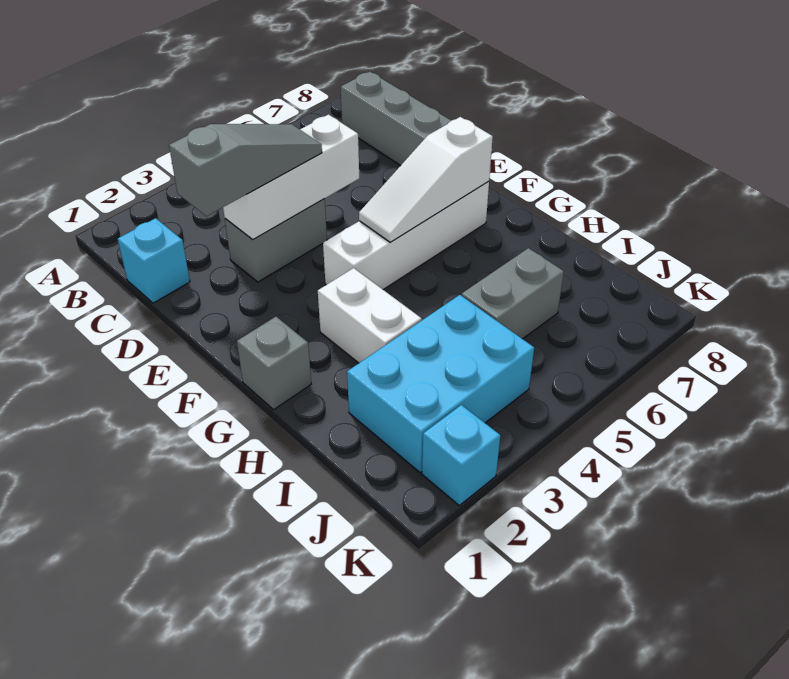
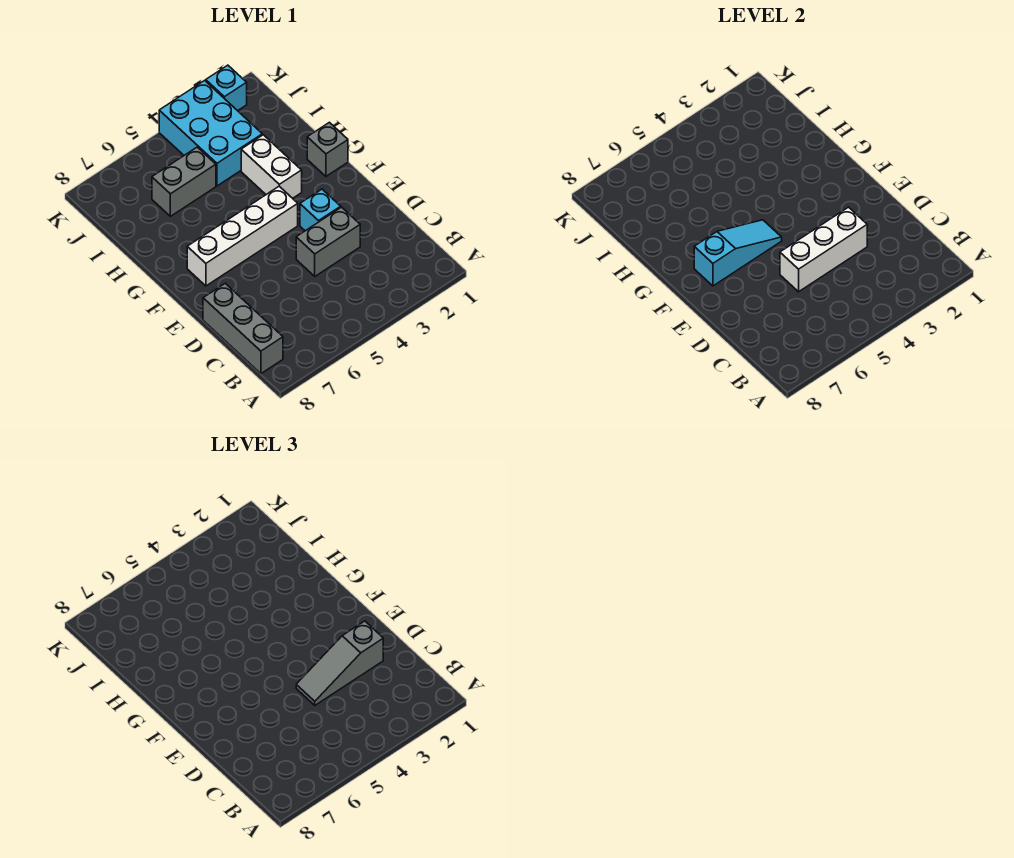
cyan brick C1 level 1 -> cyan brick E3 level 1
white slope F5:F7 level 2 top 7 -> cyan slope F5:F7 level 2 top 7
cyan brick I2:J4 level 1 -> cyan brick I3:K4 level 1

